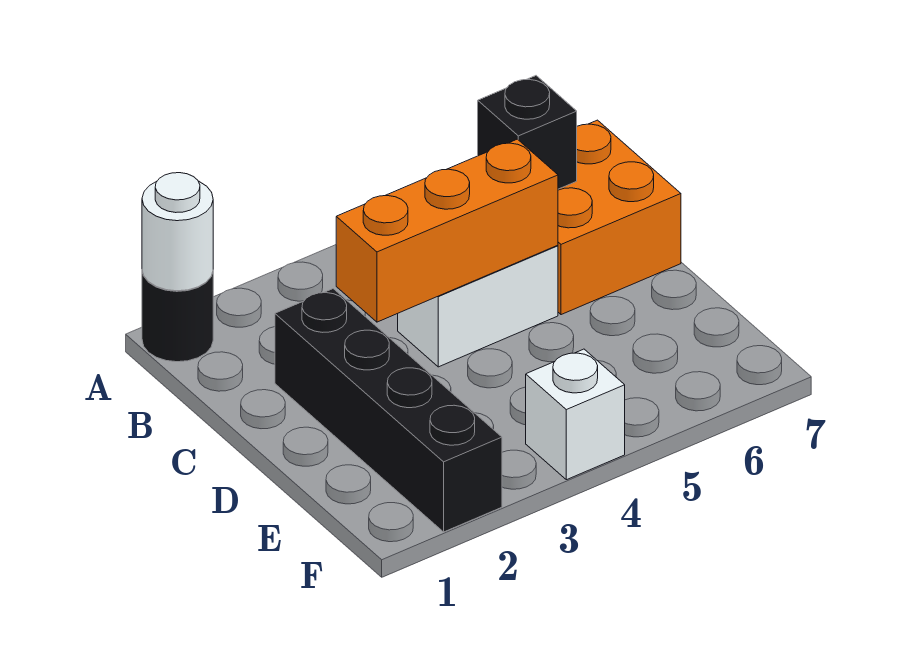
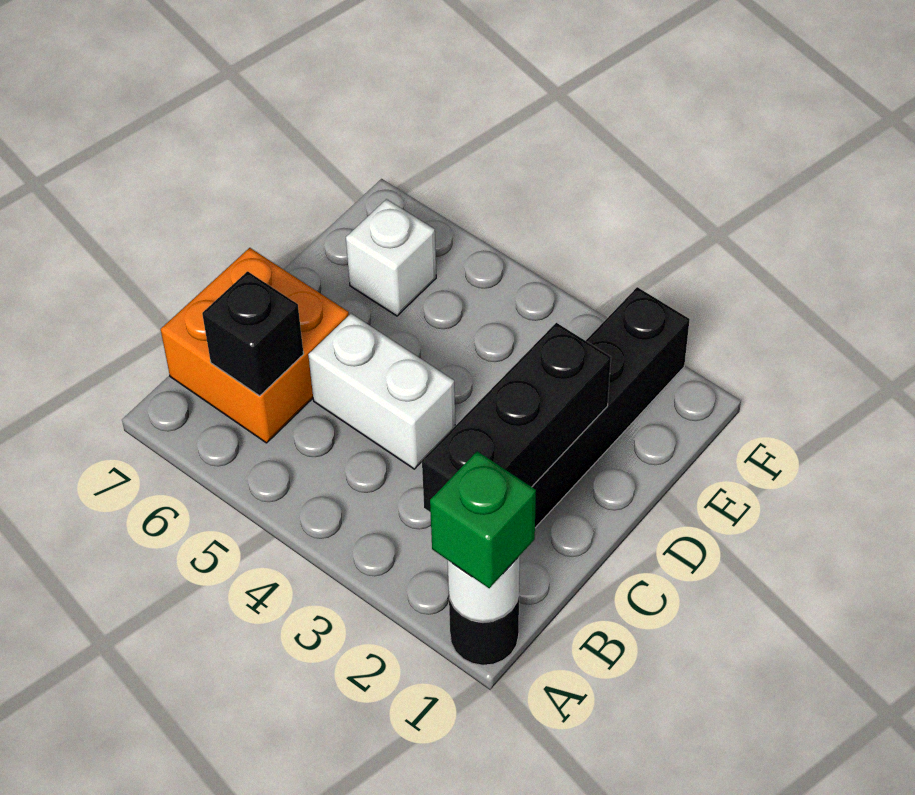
none -> green brick A1 level 3
none -> black brick B2:D2 level 2
orange brick C3:C5 level 2 -> none
white brick F4 level 1 -> white brick E6 level 1

